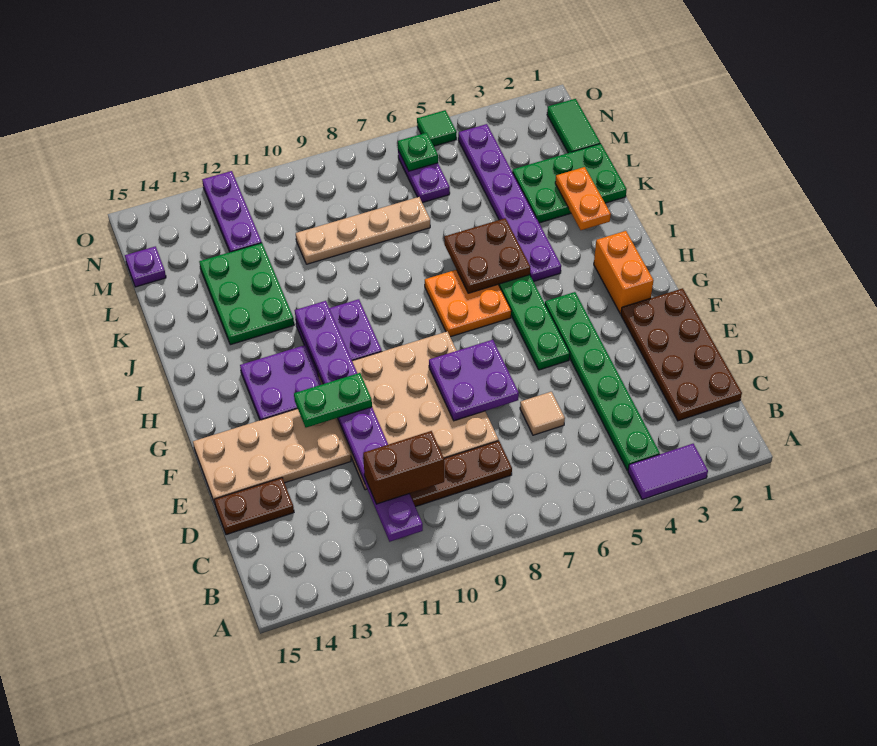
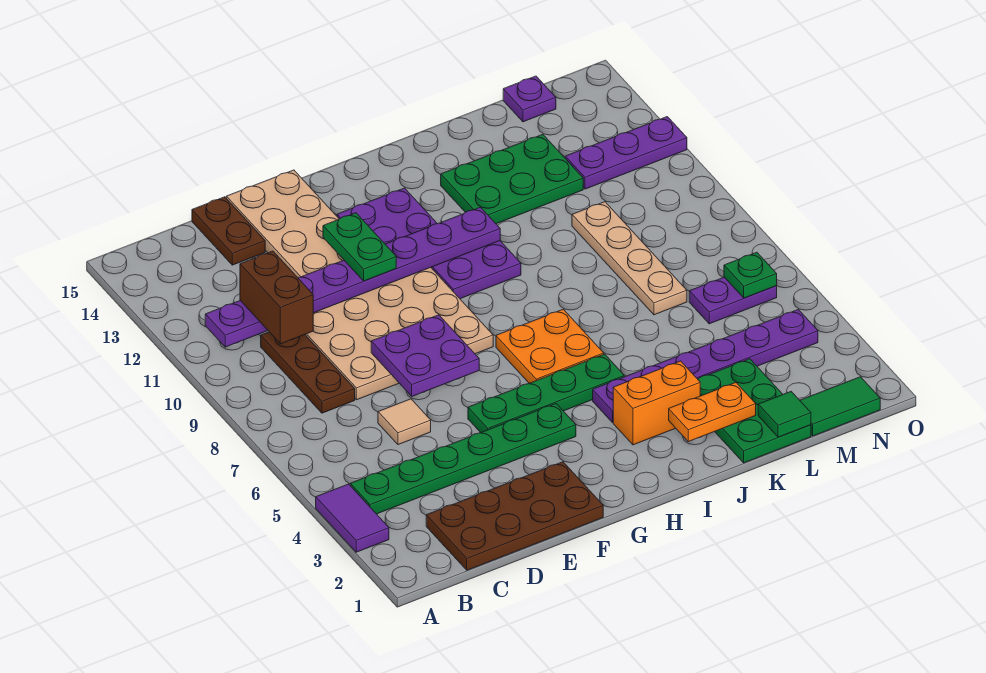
orange brick G2:H2 level 1 -> orange brick I3:J3 level 1
brown plate I5:J6 level 2 -> none
green tile O5 level 1 -> green tile L1 level 2

